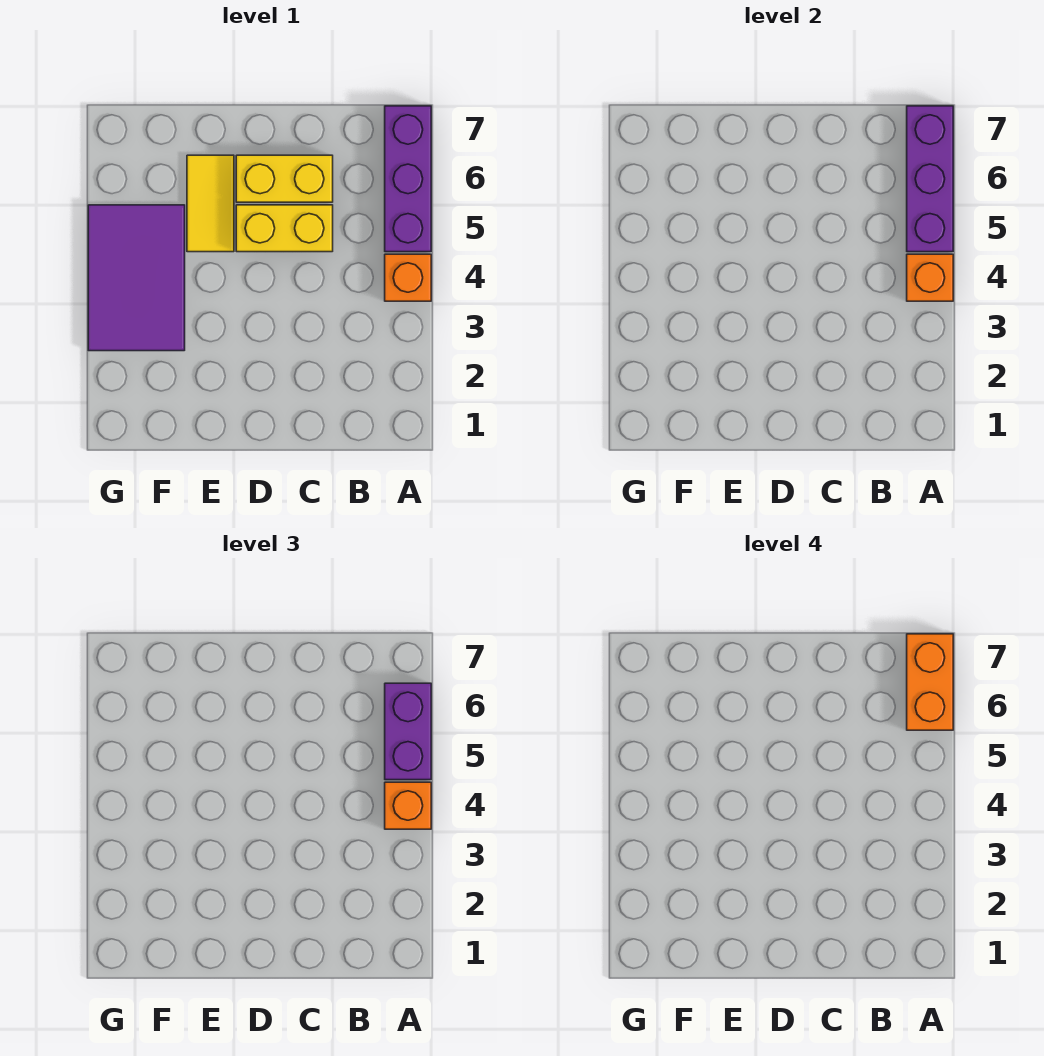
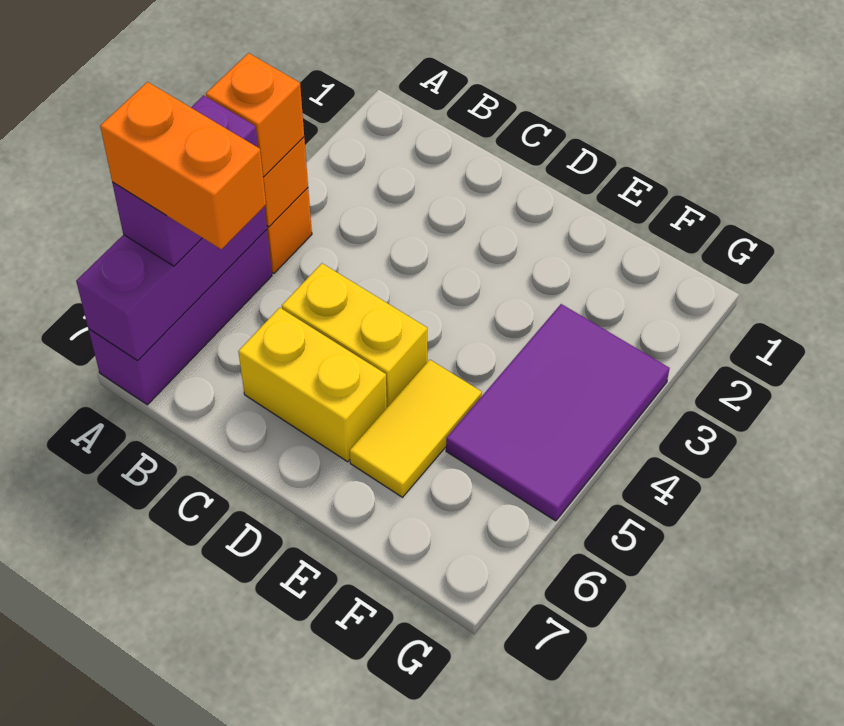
orange brick A6:A7 level 4 -> orange brick A6:B6 level 4

